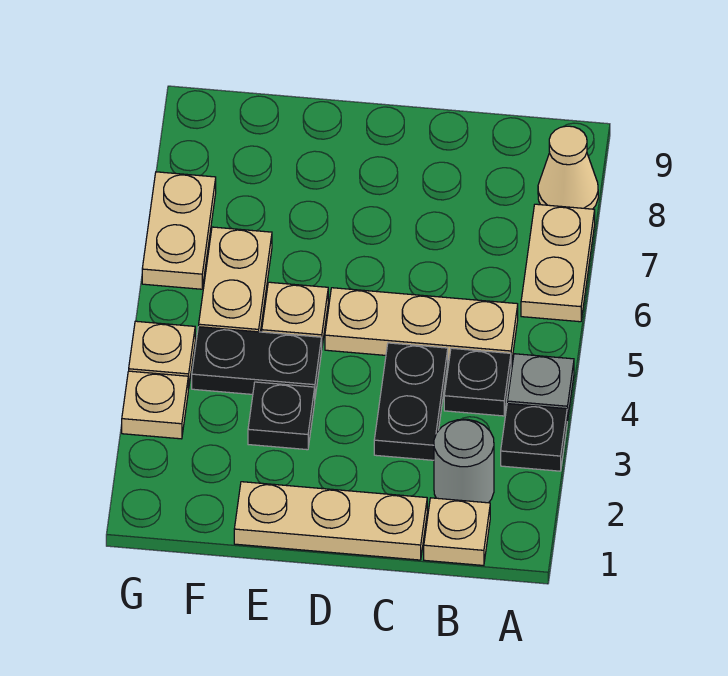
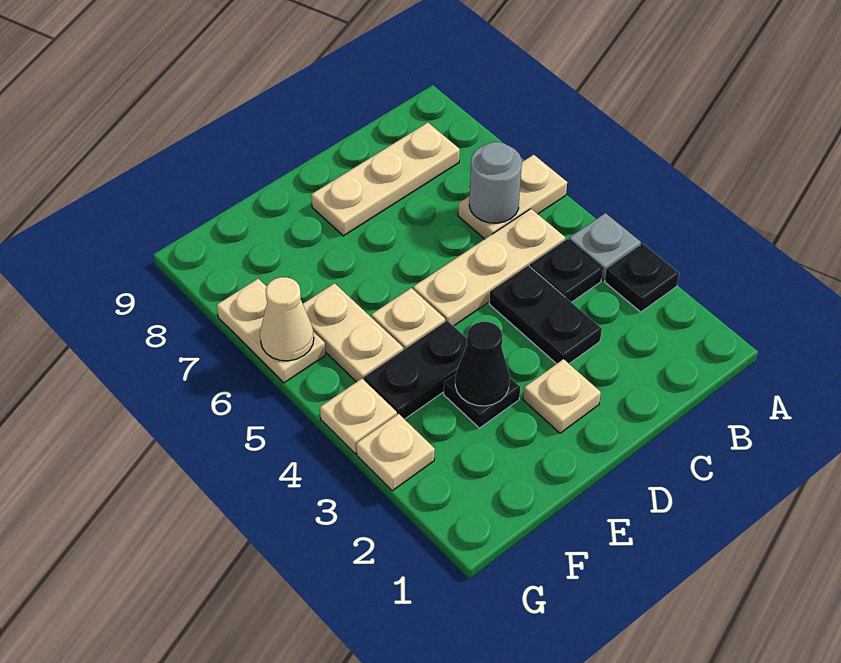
tan plate A6:A7 level 1 -> tan plate A6:B6 level 1
tan cone A8 level 1 -> tan cone G6 level 2
tan plate B1 level 1 -> tan plate D2 level 1
grey round brick B2 level 1 -> grey round brick B6 level 2
tan plate C1:E1 level 1 -> tan plate B8:D8 level 1
none -> black cone E3 level 2

